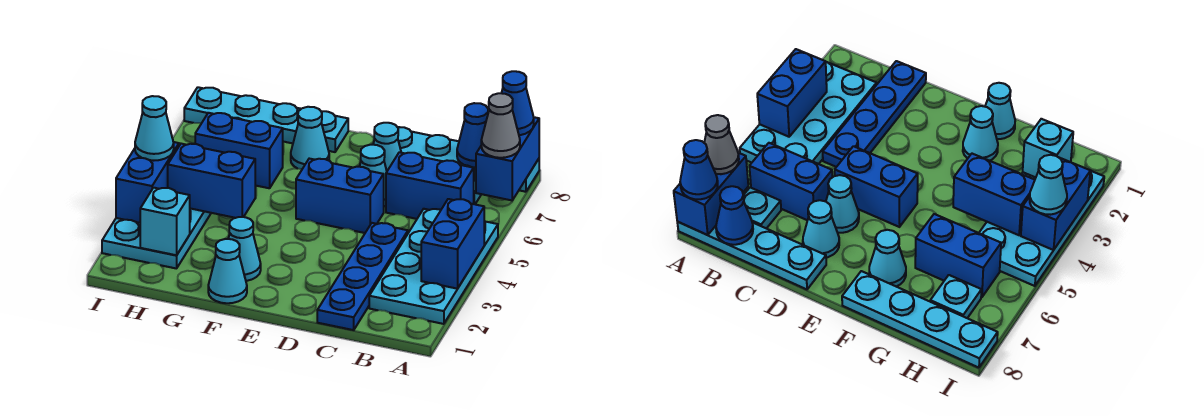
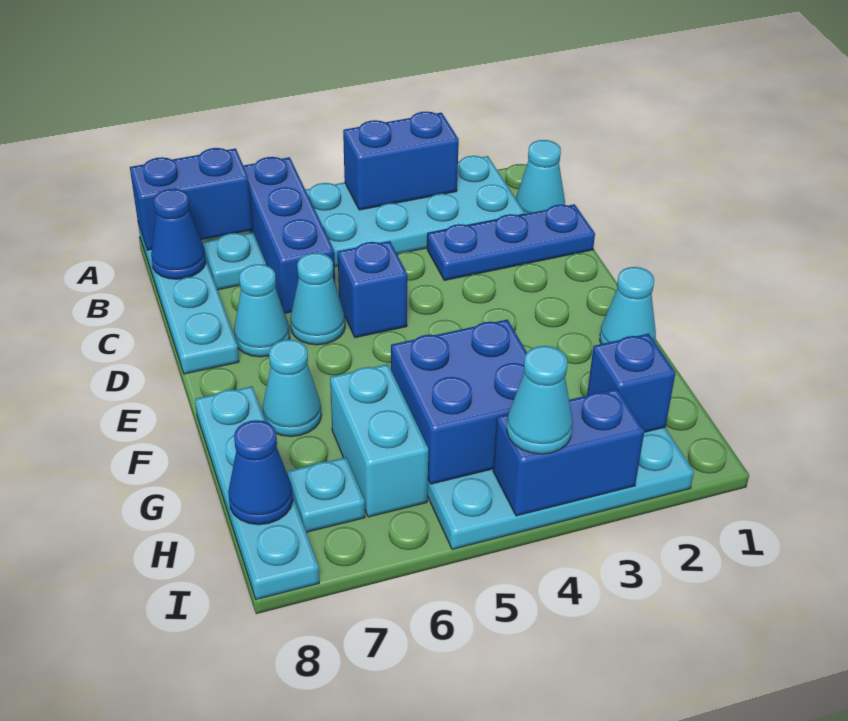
grey cone A7 level 3 -> none
blue cone A8 level 3 -> blue cone H8 level 2
blue brick B6:C6 level 1 -> blue brick A6:C6 level 1
blue plate C1:C4 level 1 -> blue plate C1:C3 level 1
blue brick D5:E5 level 1 -> blue brick D5 level 1
cyan cone F2 level 1 -> cyan cone B1 level 1
blue brick G4:H4 level 2 -> blue brick G4:H5 level 2
blue brick G6:H6 level 1 -> cyan brick G6:H6 level 1
cyan brick H2 level 2 -> blue brick H2 level 2

